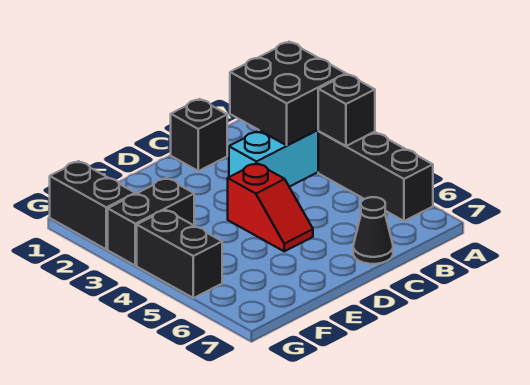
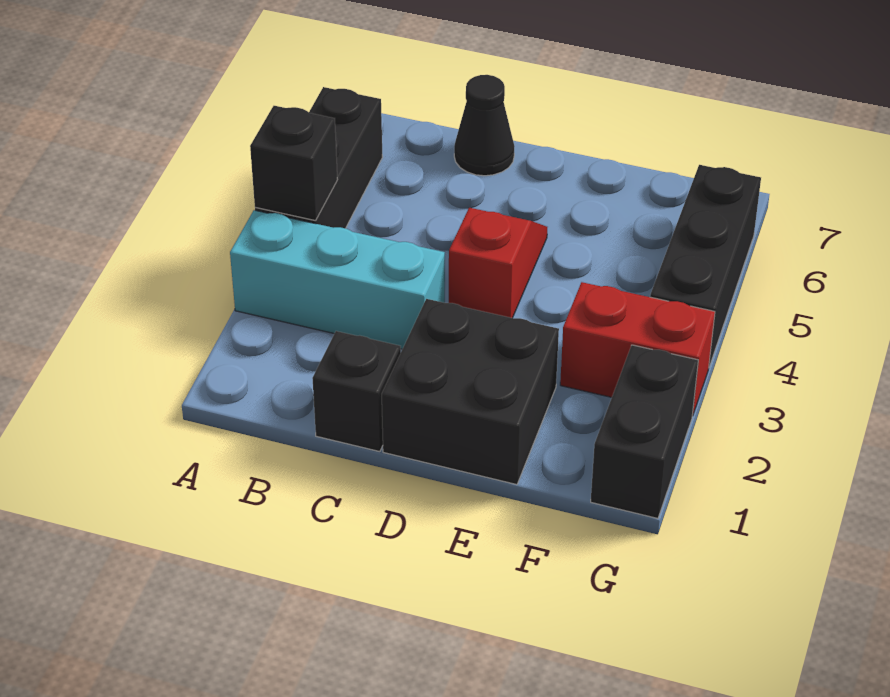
black brick A2:B3 level 2 -> black brick D1:E2 level 1
black brick F3:G3 level 1 -> red brick F3:G3 level 1
black brick G4:G5 level 1 -> black brick G4:G6 level 1

